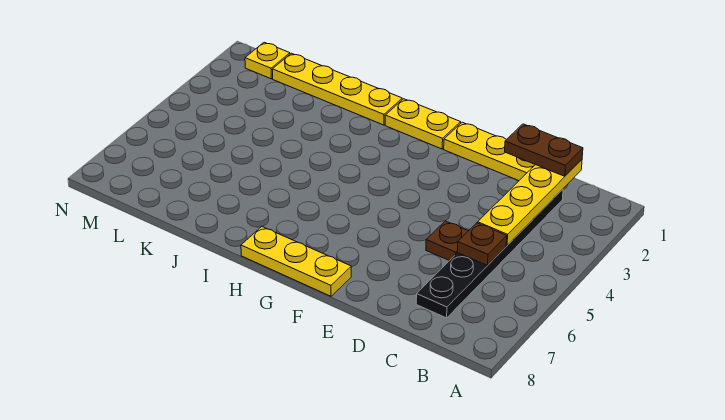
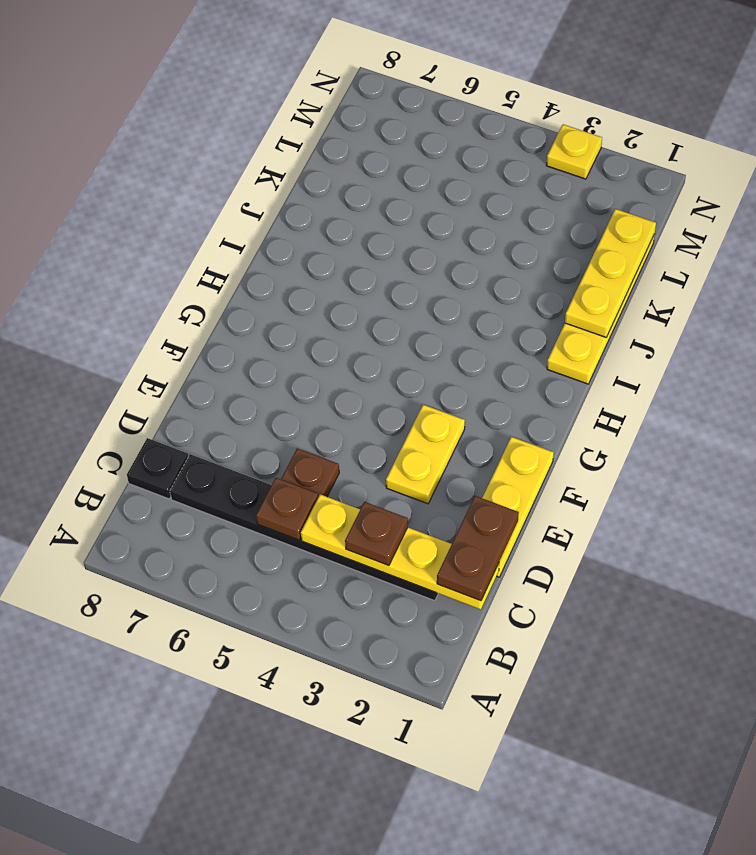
none -> brown plate C3 level 3
none -> black plate C8 level 1
yellow plate F8:H8 level 1 -> yellow plate J1:L1 level 2
yellow plate G1:H1 level 1 -> yellow plate E3:F3 level 1
yellow plate M1 level 1 -> yellow plate N3 level 1

